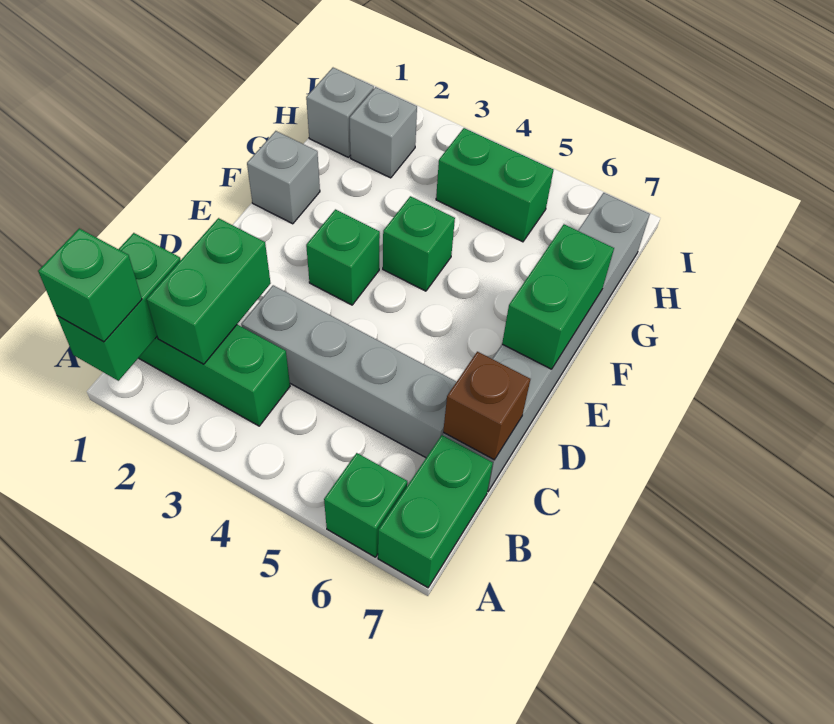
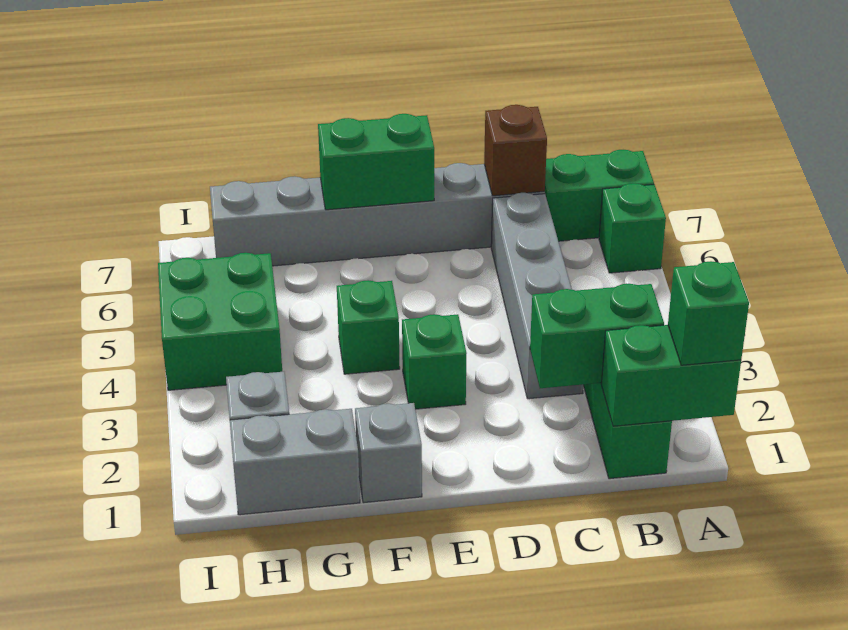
grey brick H1 level 1 -> grey brick G1:H1 level 1
green brick H4:H5 level 1 -> green brick H4:I5 level 1

